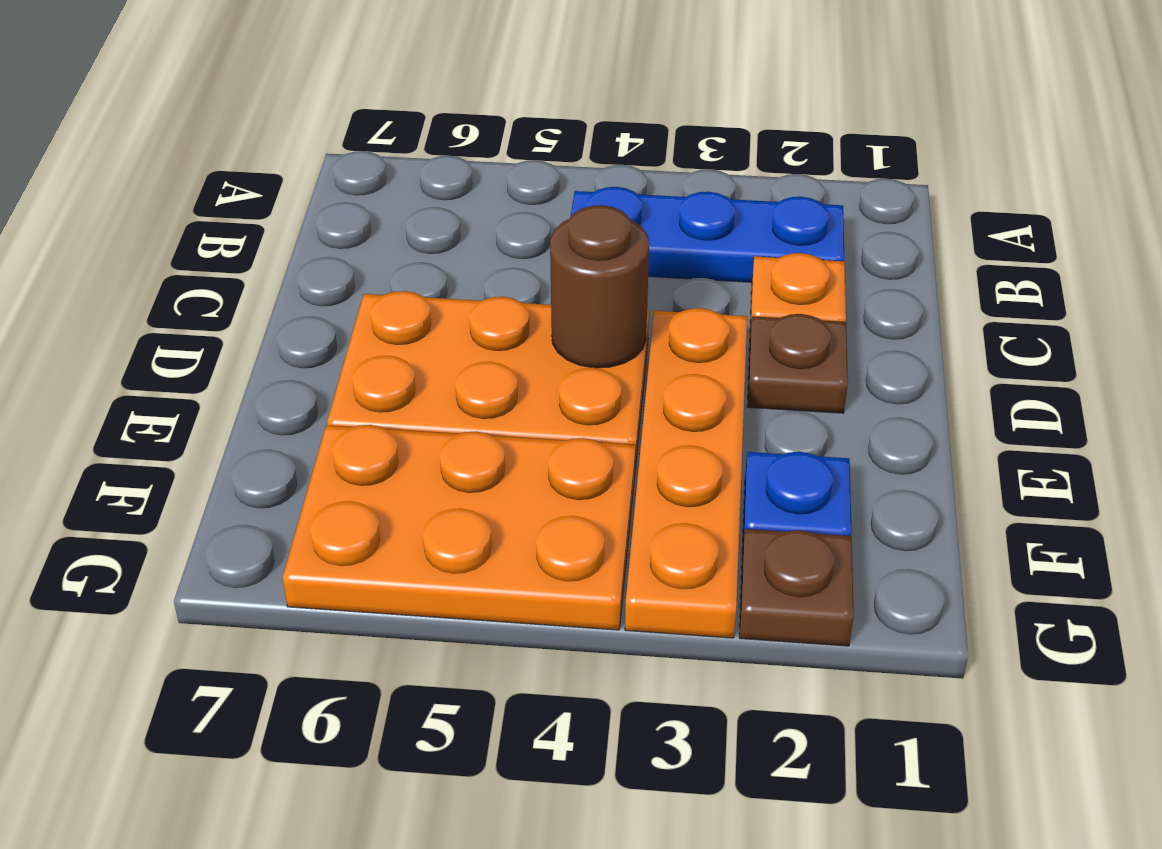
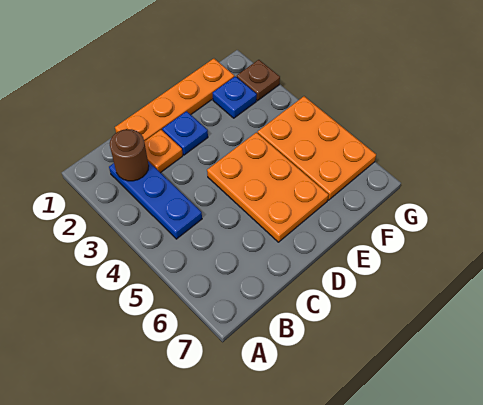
brown plate D2 level 1 -> blue plate D2 level 1
orange plate D3:G3 level 1 -> orange plate C1:F1 level 1
brown round brick D4 level 2 -> brown round brick B2 level 2

